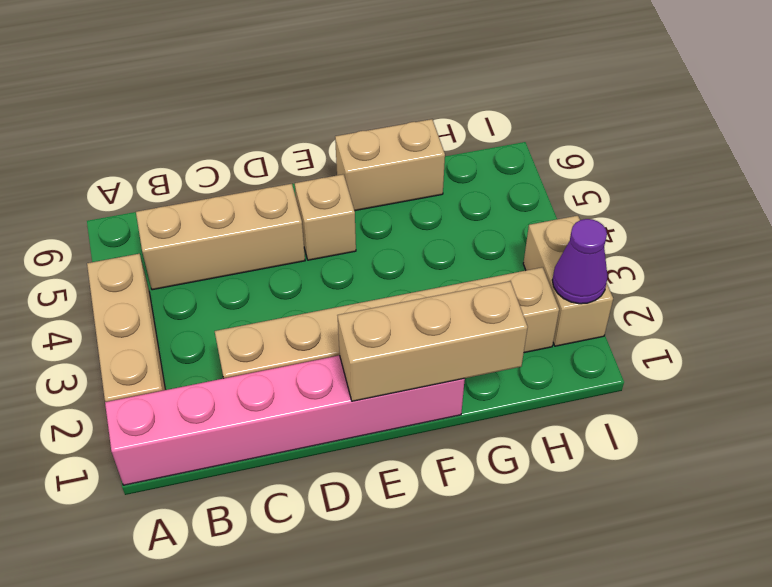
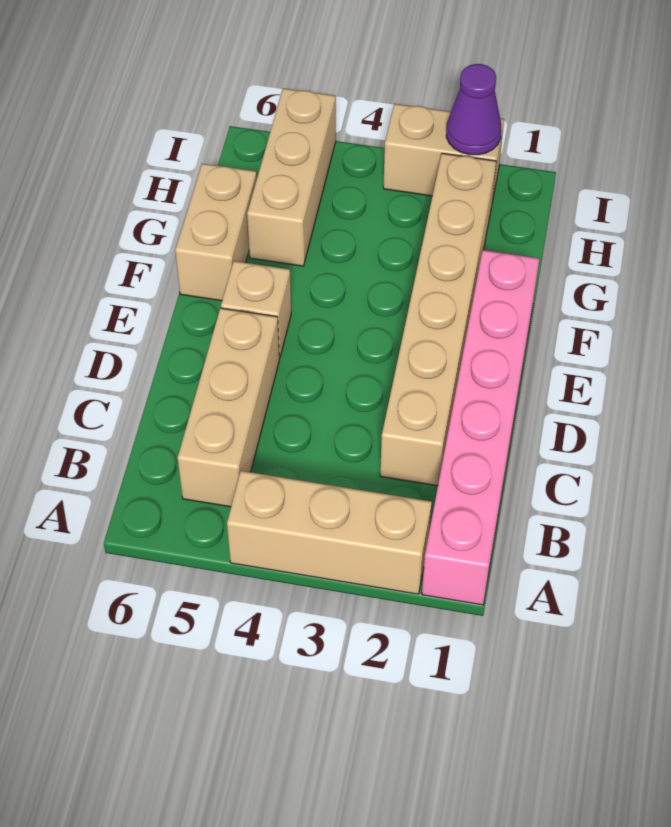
tan brick E1:G1 level 2 -> tan brick G5:I5 level 1

